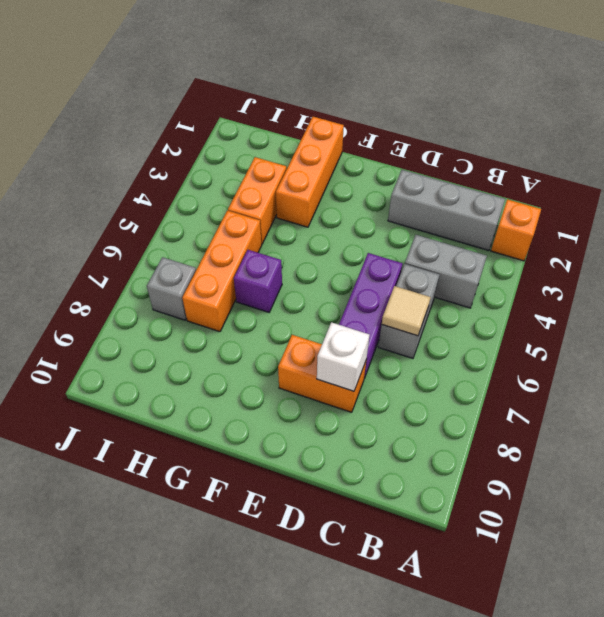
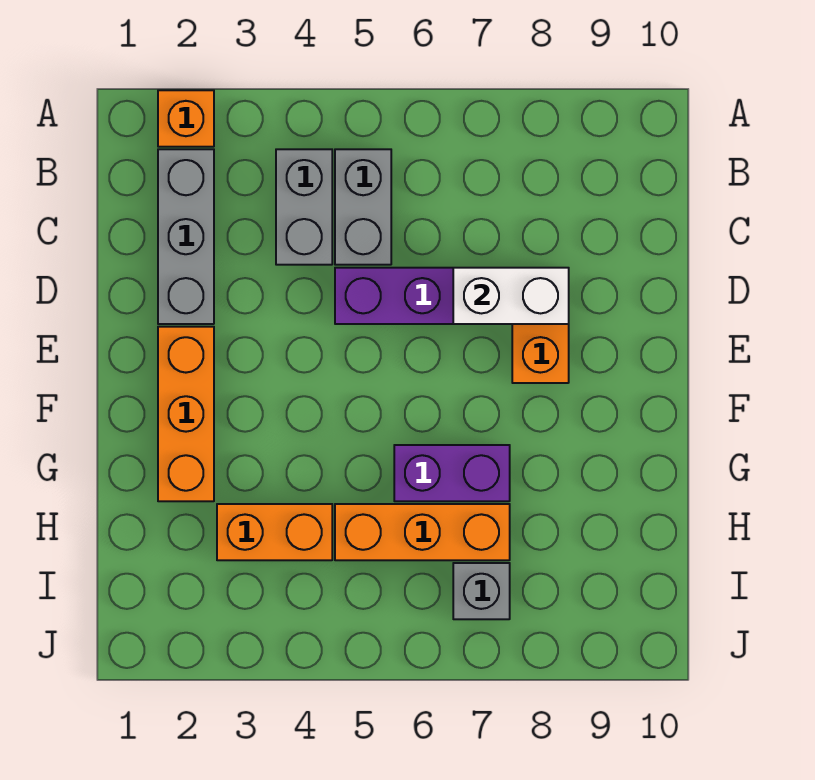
grey brick C5:C6 level 1 -> grey brick B5:C5 level 1
tan tile C6 level 2 -> none
white brick D8 level 2 -> white brick D7:D8 level 2
orange brick G1:G3 level 1 -> orange brick E2:G2 level 1
purple brick G6 level 1 -> purple brick G6:G7 level 1

